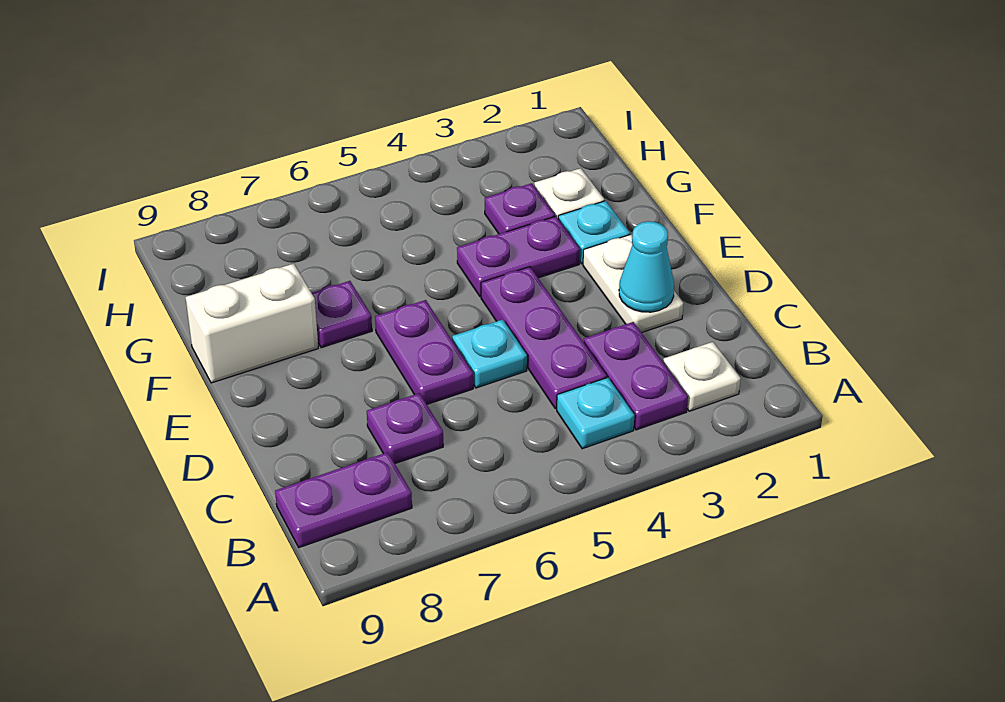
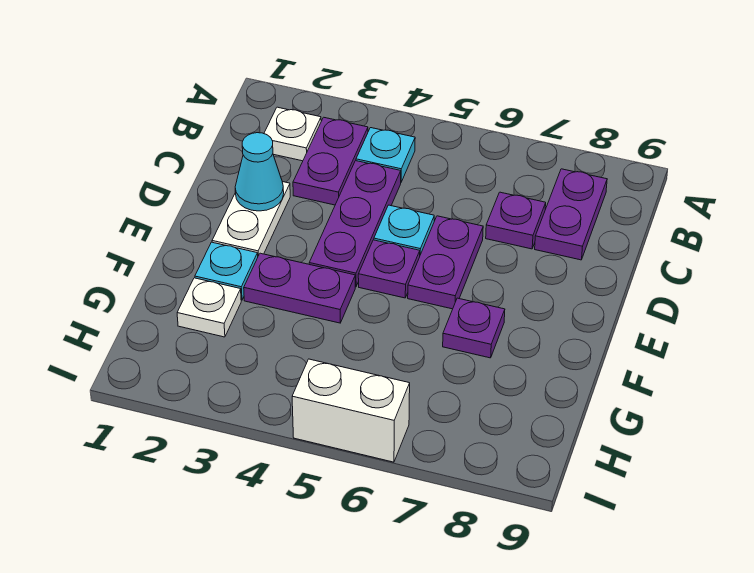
purple plate B8:B9 level 1 -> purple plate B8:C8 level 1
white brick F8:F9 level 1 -> white brick I5:I6 level 1
purple plate G3 level 1 -> purple plate E5 level 1

